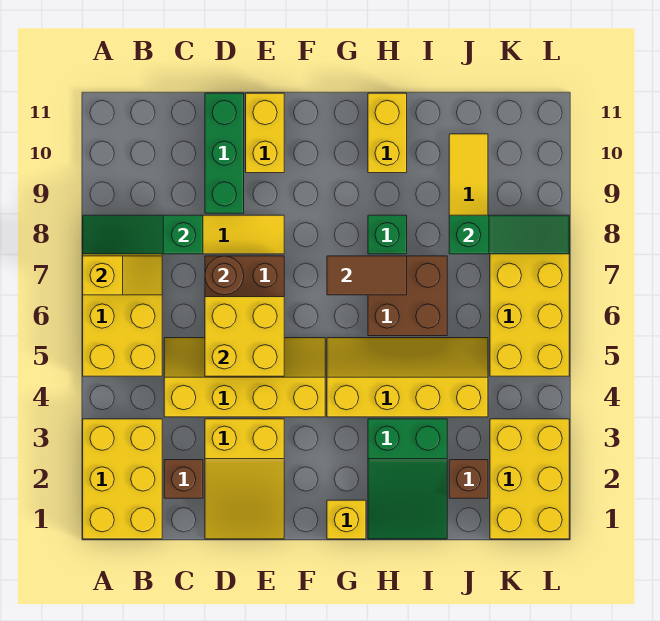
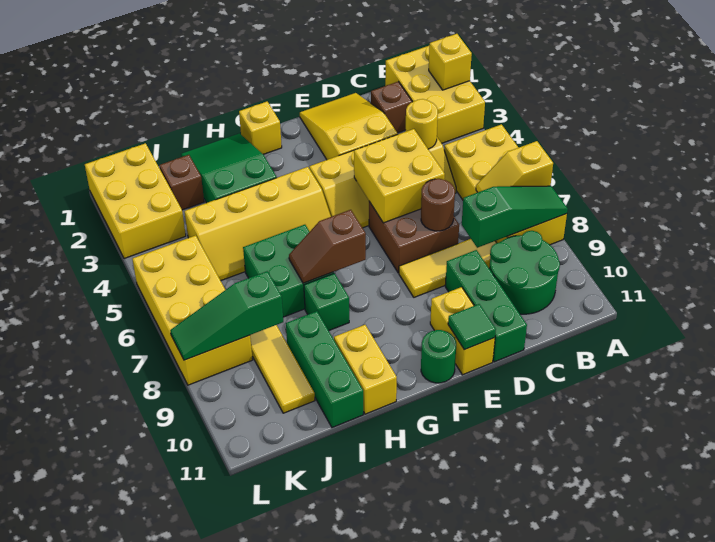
none -> yellow brick A2 level 2
none -> green round brick B9:C10 level 1
none -> yellow round brick C4 level 2
none -> green tile E11 level 2
none -> green round brick F11 level 1
brown tile G7:H7 level 2 -> brown slope G7:H7 level 2 top G
brown brick H6:I7 level 1 -> green brick H6:I7 level 1
none -> green brick I9:I11 level 1

